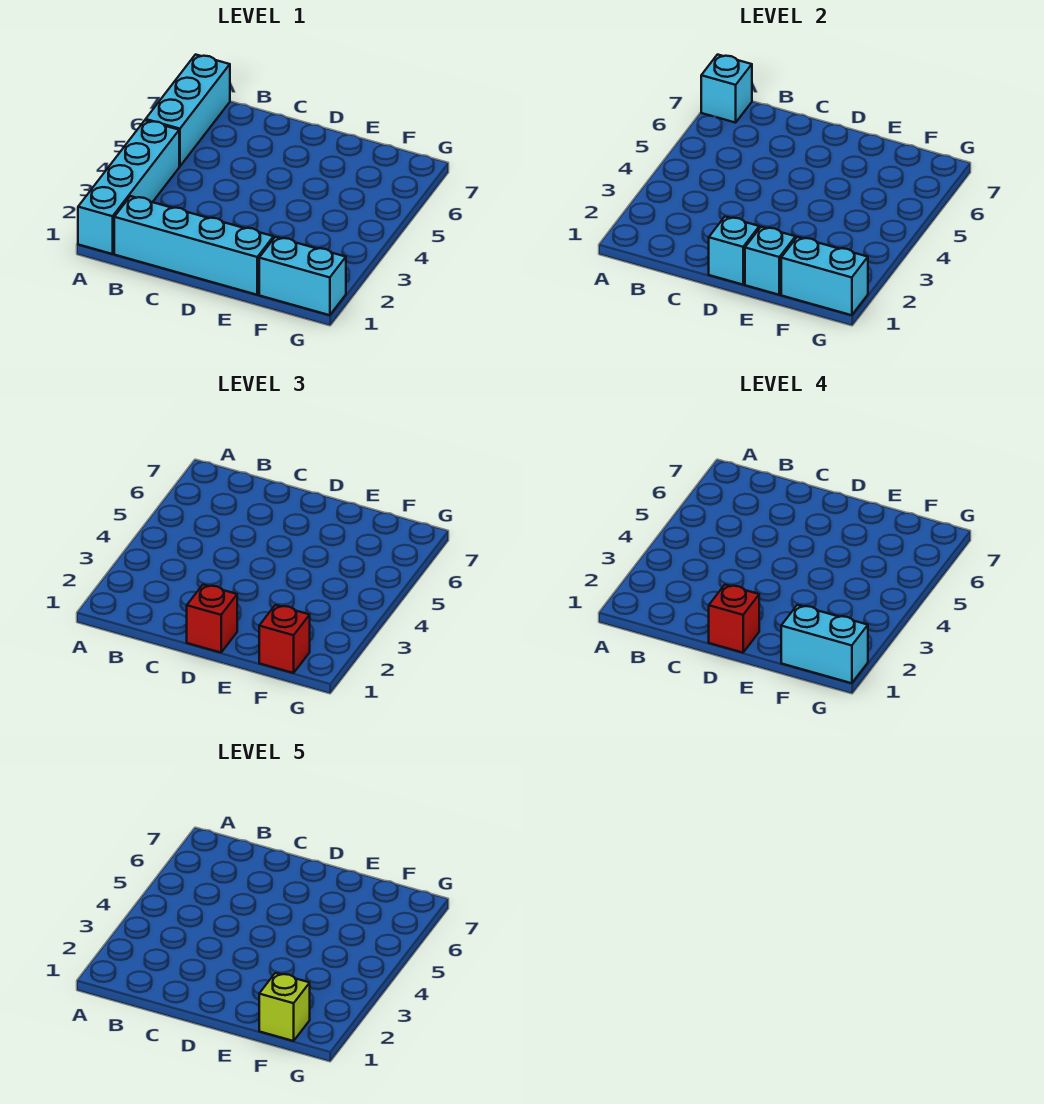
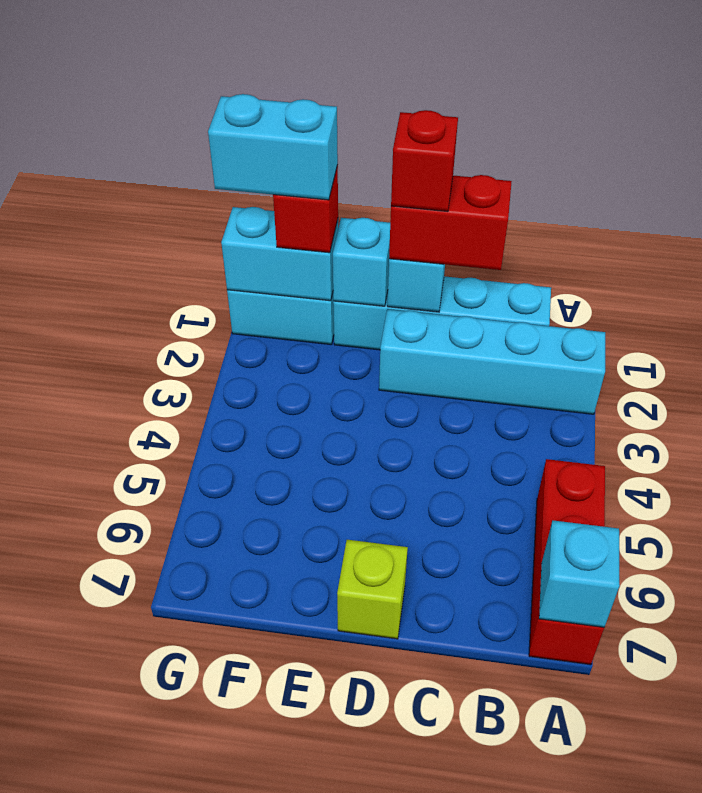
cyan brick A1:A4 level 1 -> cyan brick A2:D2 level 1
cyan brick A5:A7 level 1 -> red brick A5:A7 level 1
red brick D1 level 3 -> red brick C1:D1 level 3
lime brick F1 level 5 -> lime brick D7 level 1

